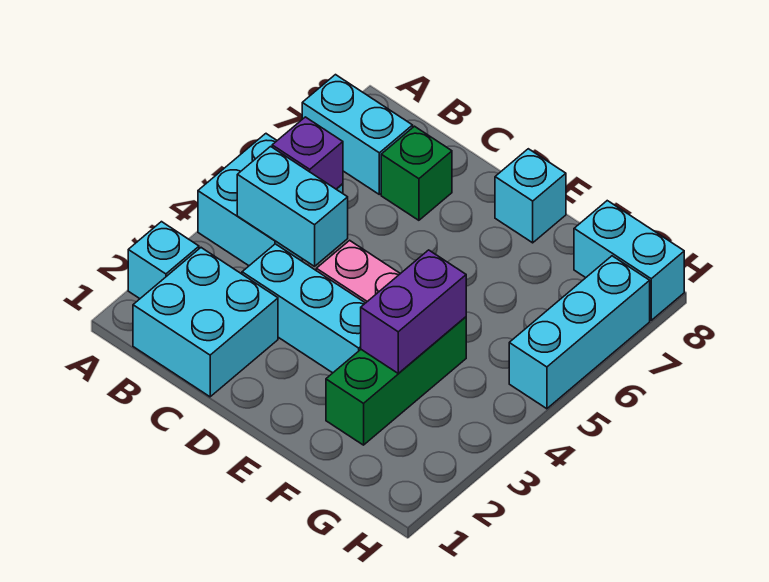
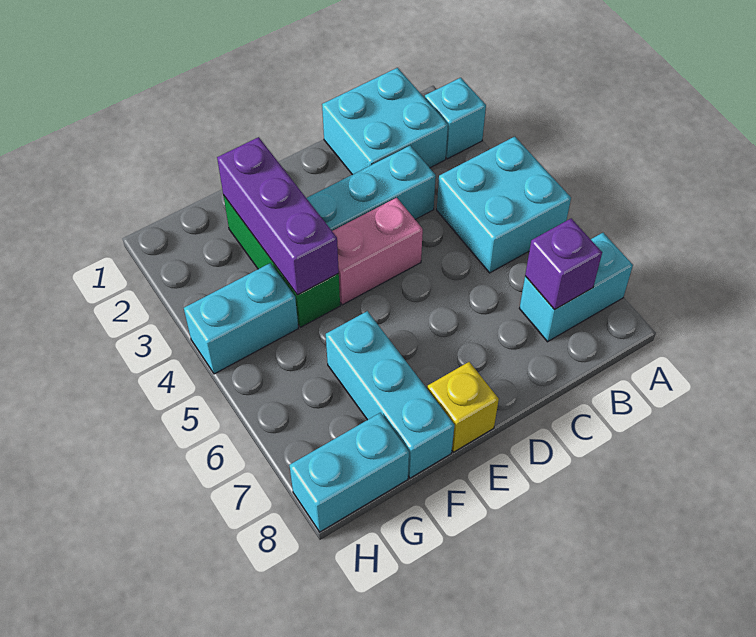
cyan brick B4:C4 level 2 -> cyan brick G4:H4 level 1
purple brick B5 level 2 -> purple brick B7 level 2
green brick C7 level 1 -> none
cyan brick E8 level 1 -> yellow brick E8 level 1
purple brick F3:F4 level 2 -> purple brick F2:F4 level 2
cyan brick H5:H7 level 1 -> cyan brick F6:F8 level 1

